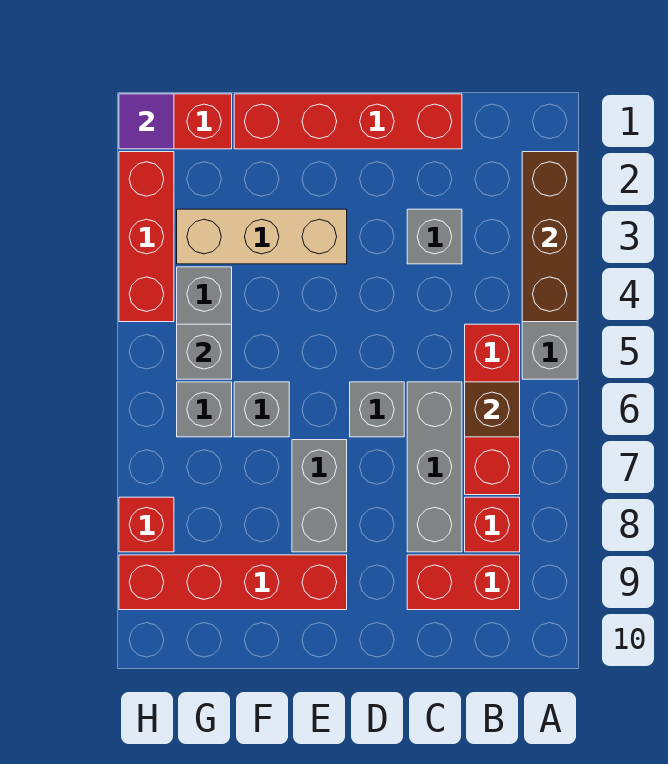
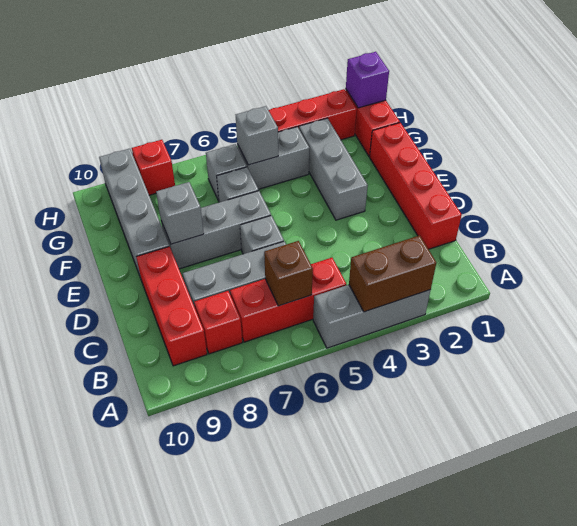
brown brick A2:A4 level 2 -> brown brick A3:A4 level 2
red brick B9:C9 level 1 -> red brick B9:D9 level 1
grey brick C3 level 1 -> grey brick E8 level 2
tan brick E3:G3 level 1 -> grey brick E3:G3 level 1
grey brick E7:E8 level 1 -> grey brick E6:E8 level 1
red brick E9:H9 level 1 -> grey brick E9:H9 level 1
purple tile H1 level 2 -> purple brick H1 level 2

